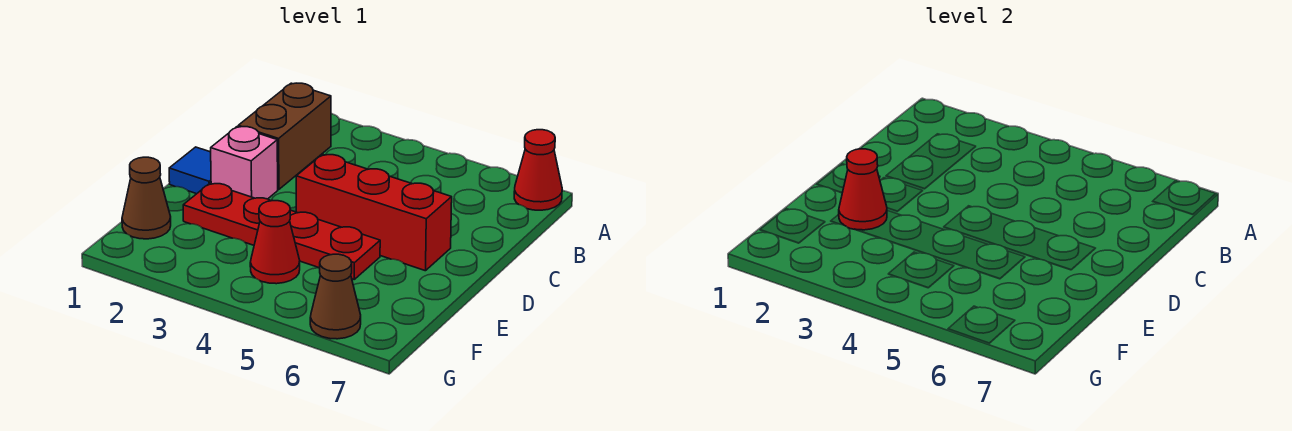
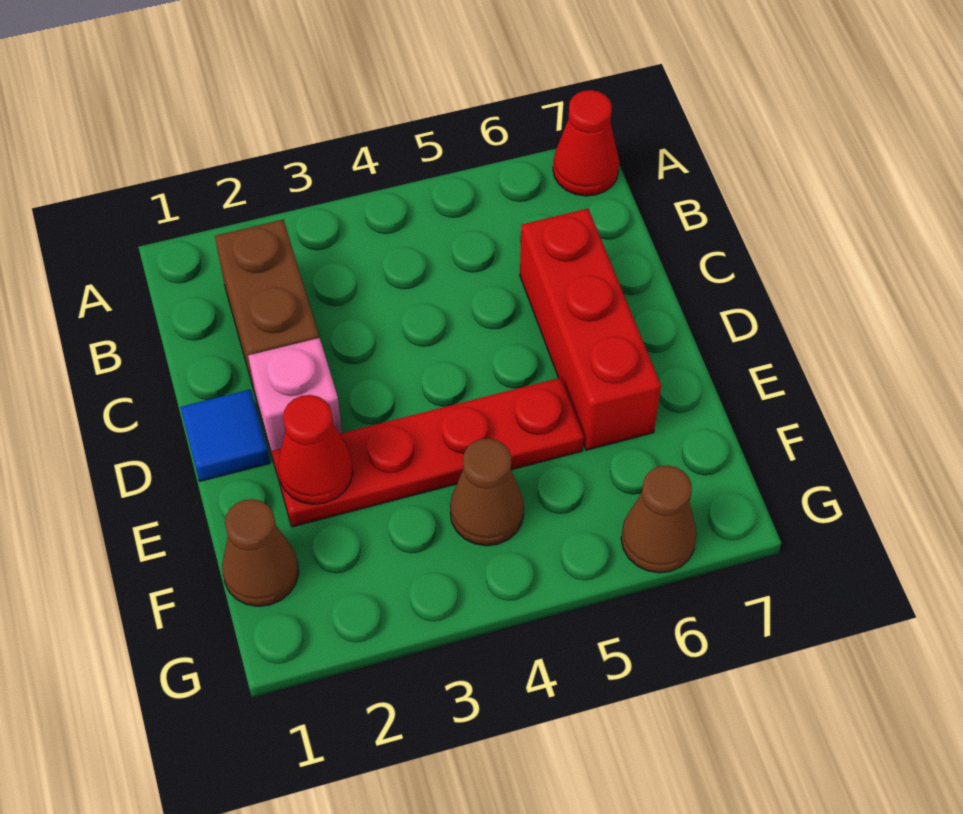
red brick D4:D6 level 1 -> red brick C6:E6 level 1
red cone F4 level 1 -> brown cone F4 level 1

